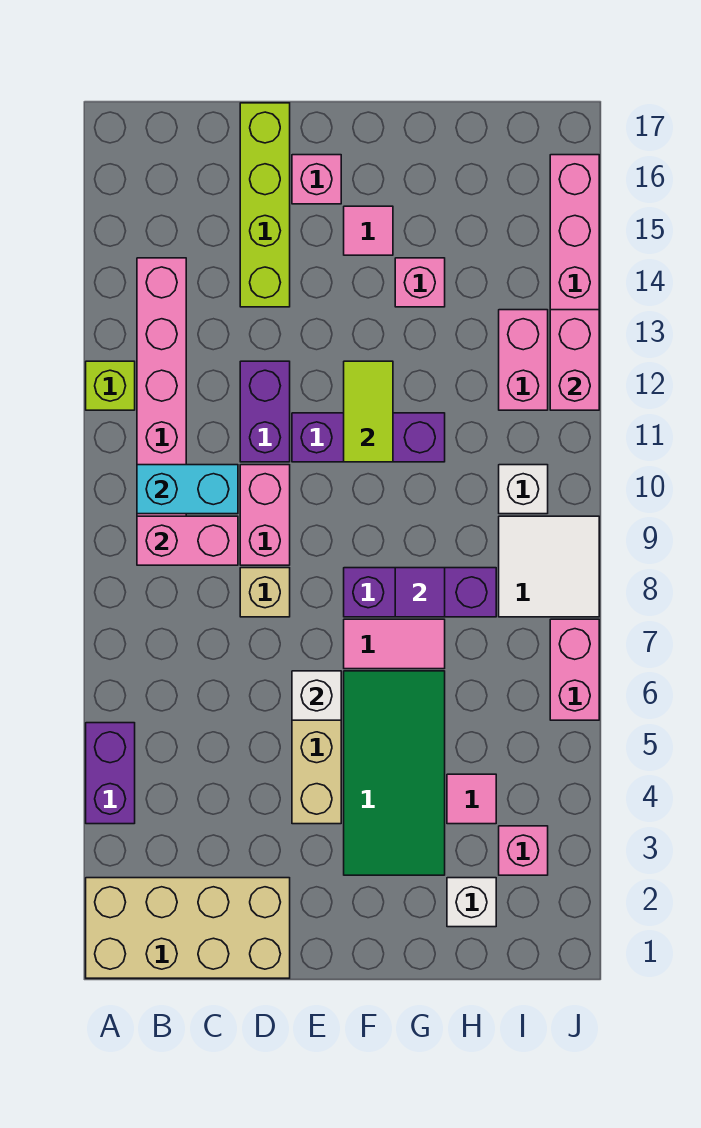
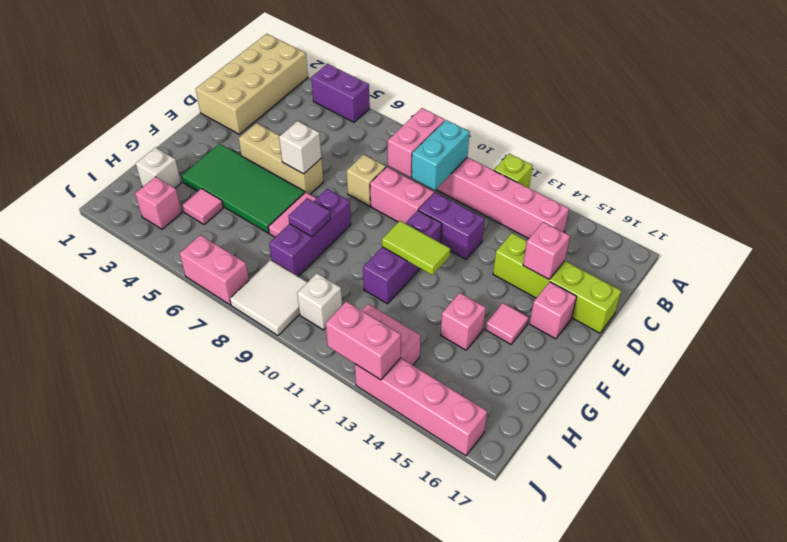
none -> pink brick D15 level 2

